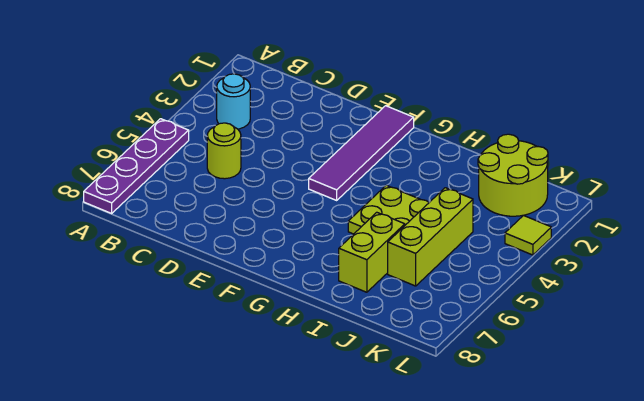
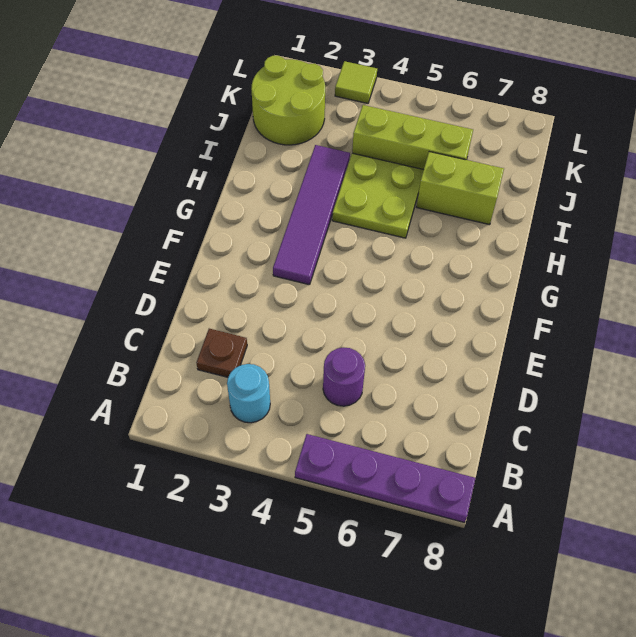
none -> brown plate C2 level 1
lime round brick C5 level 1 -> purple round brick C5 level 1
purple tile F1:F4 level 1 -> purple tile F3:I3 level 1

